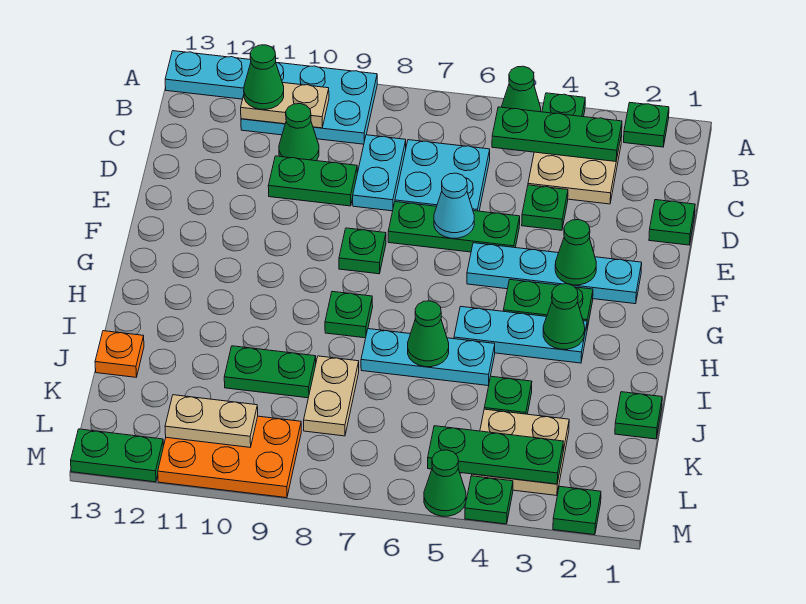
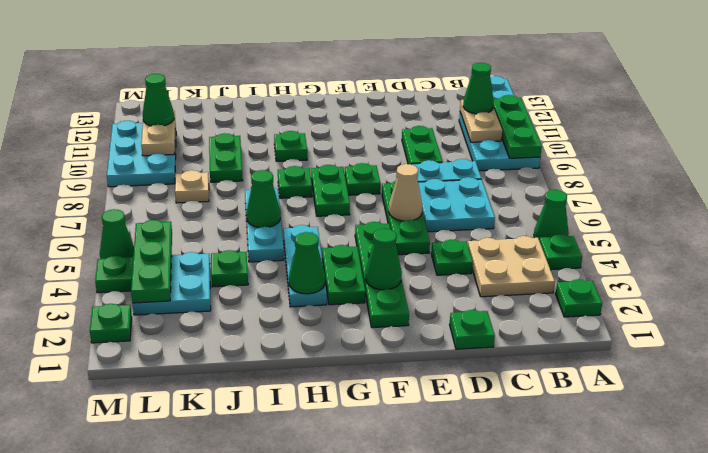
green plate B3:B5 level 2 -> green plate A9:A11 level 2
green cone C10 level 1 -> green cone L11 level 3
cyan cone E6 level 2 -> tan cone E6 level 2
cyan plate F2:F5 level 1 -> green plate F2:F5 level 1
green plate J1 level 1 -> green plate H10 level 1
tan plate J8:K8 level 1 -> tan plate K8 level 1
orange plate J13 level 1 -> none
tan plate K3:L4 level 1 -> cyan plate K3:L4 level 1
orange plate L9:M11 level 1 -> cyan plate L9:M11 level 1
green plate M12:M13 level 1 -> green plate G7:G8 level 1

